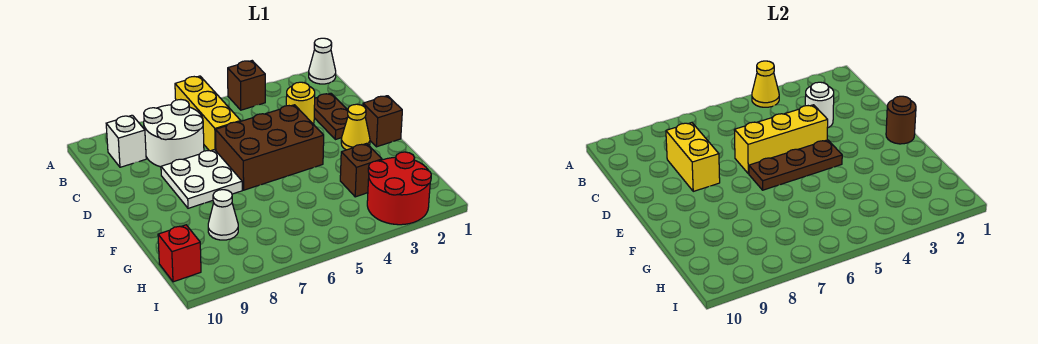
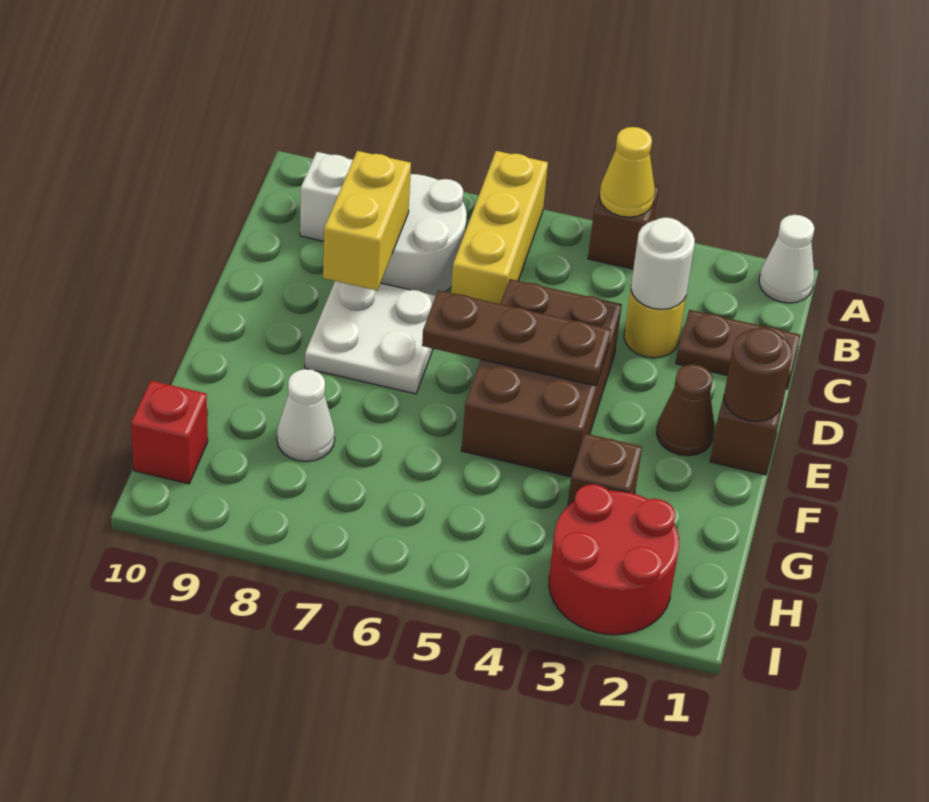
brown plate C2:D2 level 1 -> brown plate C1:C2 level 1
brown brick D4:E6 level 1 -> brown brick D4:F5 level 1
yellow brick D4:D6 level 2 -> none
yellow cone E2 level 1 -> brown cone E2 level 1

